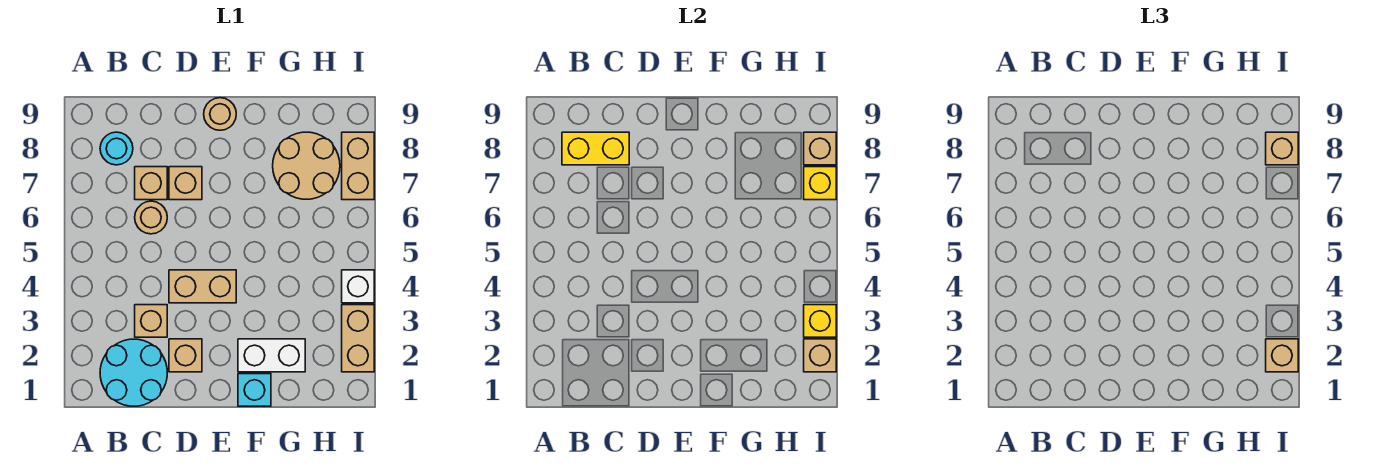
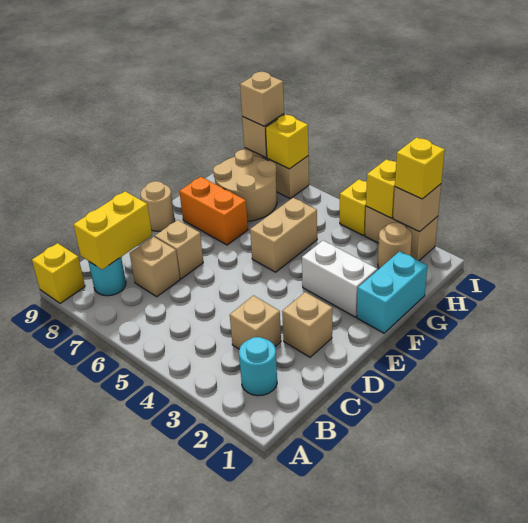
none -> yellow brick A9 level 1
cyan round brick B1:C2 level 1 -> cyan round brick B2 level 1
tan round brick C6 level 1 -> tan round brick H2 level 1
tan brick D4:E4 level 1 -> tan brick F5:G5 level 1
cyan brick F1 level 1 -> cyan brick F1:G1 level 1
white brick F2:G2 level 1 -> white brick F2:F3 level 1
none -> orange brick F7:F8 level 1
tan brick I2 level 3 -> yellow brick I2 level 3
white brick I4 level 1 -> yellow brick I4 level 1

